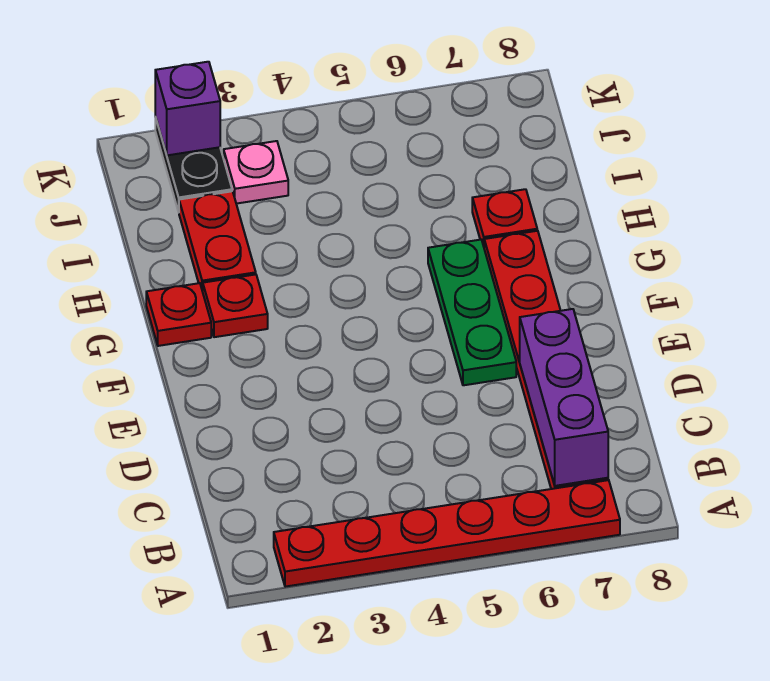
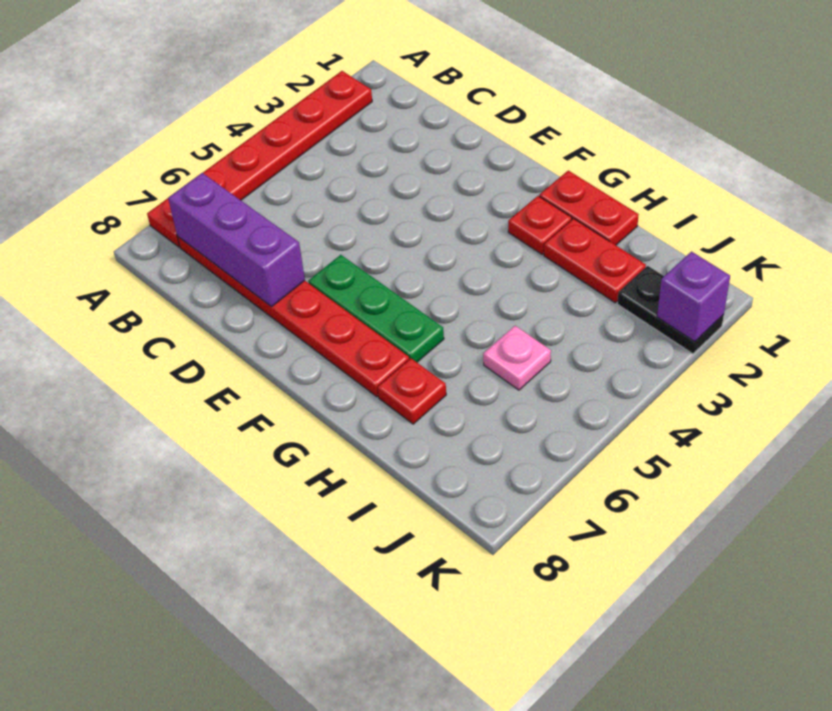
red plate G1 level 1 -> red plate G1:H1 level 1
pink plate J3 level 1 -> pink plate I5 level 1

